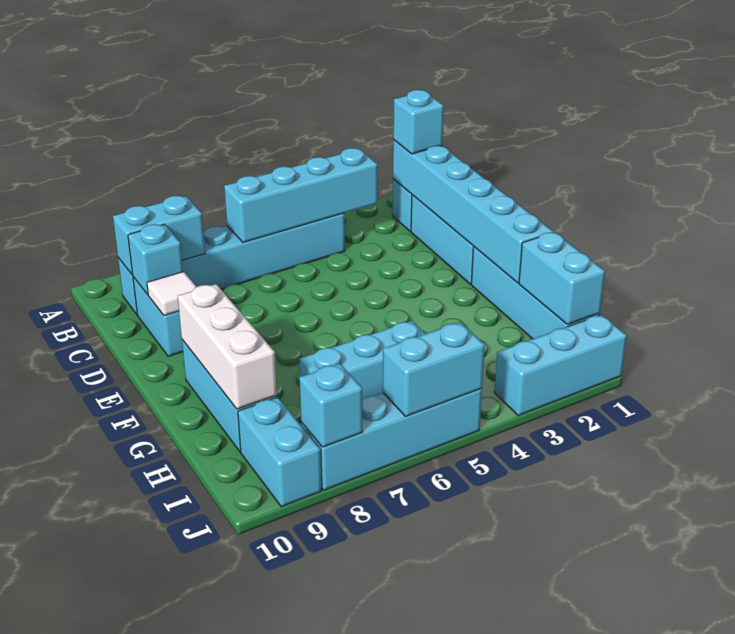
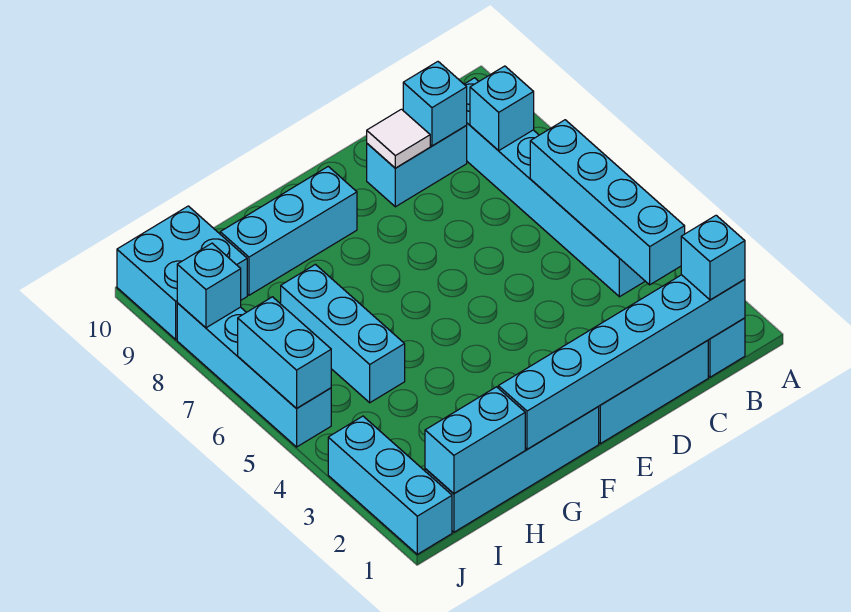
cyan brick B8:B9 level 2 -> cyan brick B8 level 2
white brick F9:H9 level 2 -> none
cyan brick I9:J9 level 1 -> cyan brick I9:J10 level 1

